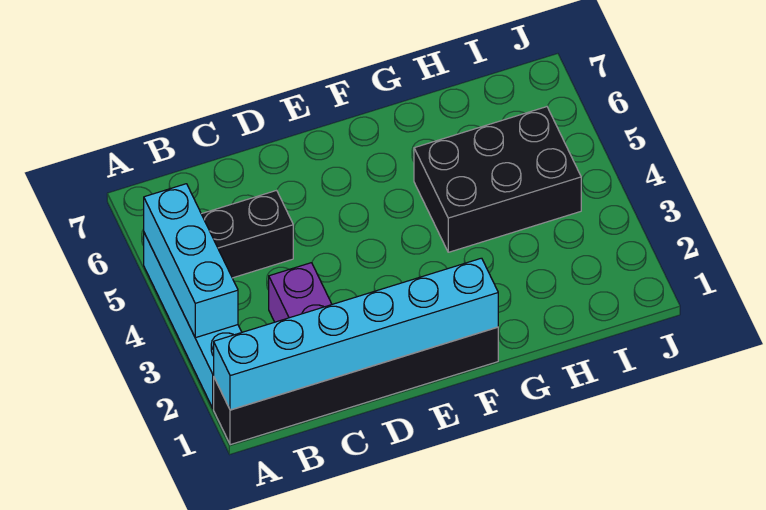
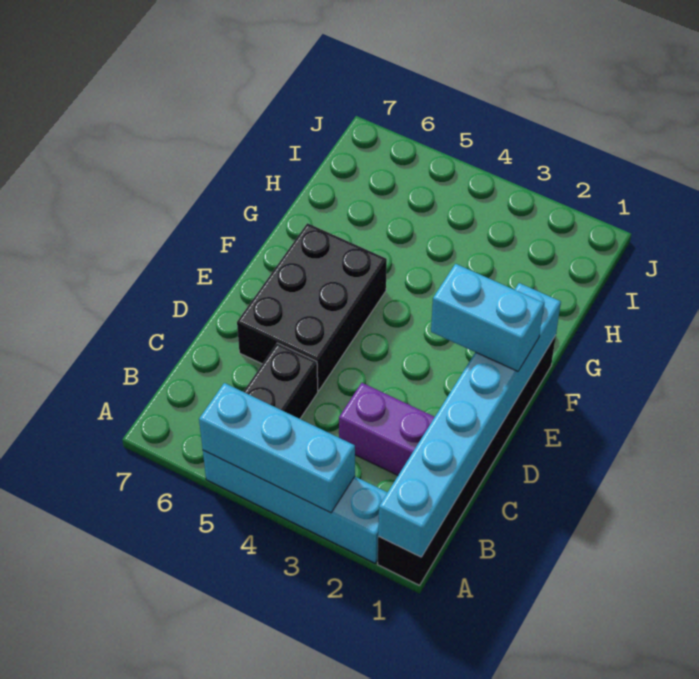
none -> cyan brick E1:E2 level 3
black brick G4:I5 level 1 -> black brick D5:F6 level 1

